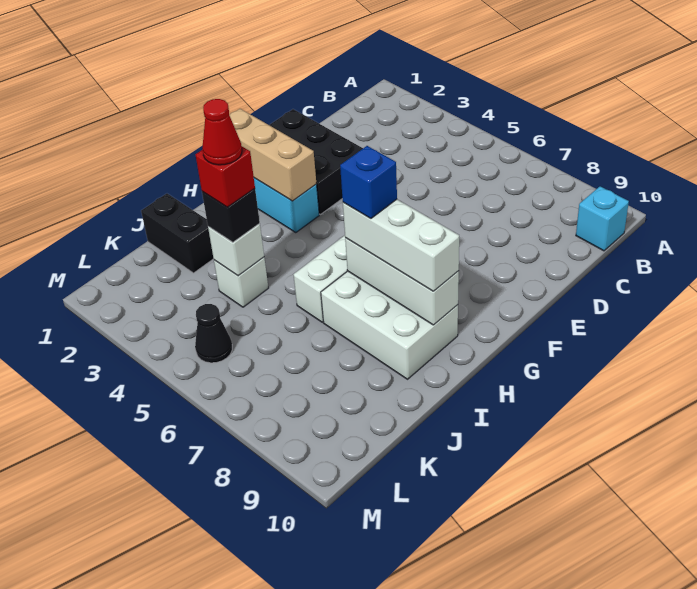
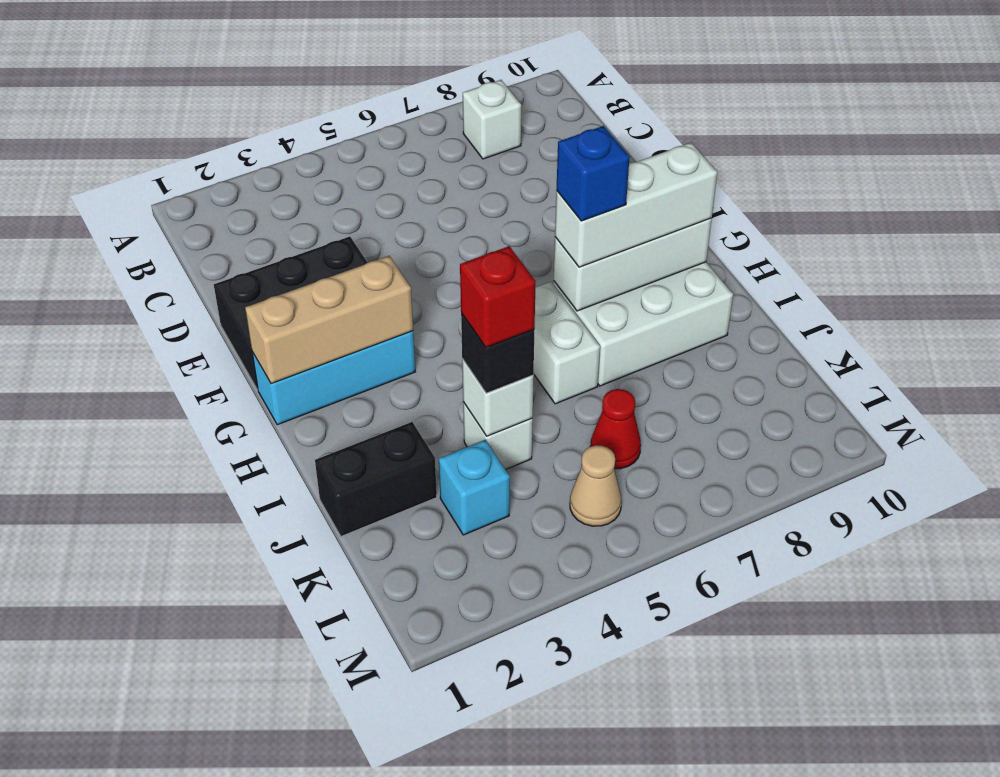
none -> white brick B8 level 1
cyan brick B10 level 1 -> cyan brick K3 level 1
red cone J4 level 5 -> red cone K6 level 1
black cone L5 level 1 -> tan cone L5 level 1

